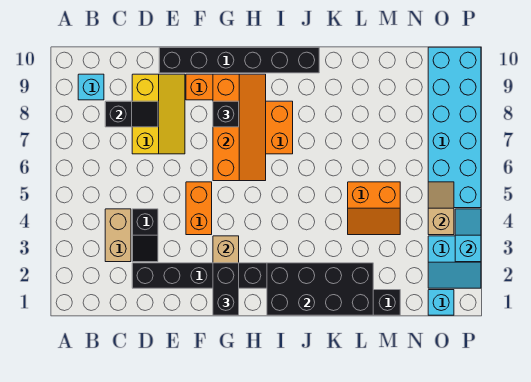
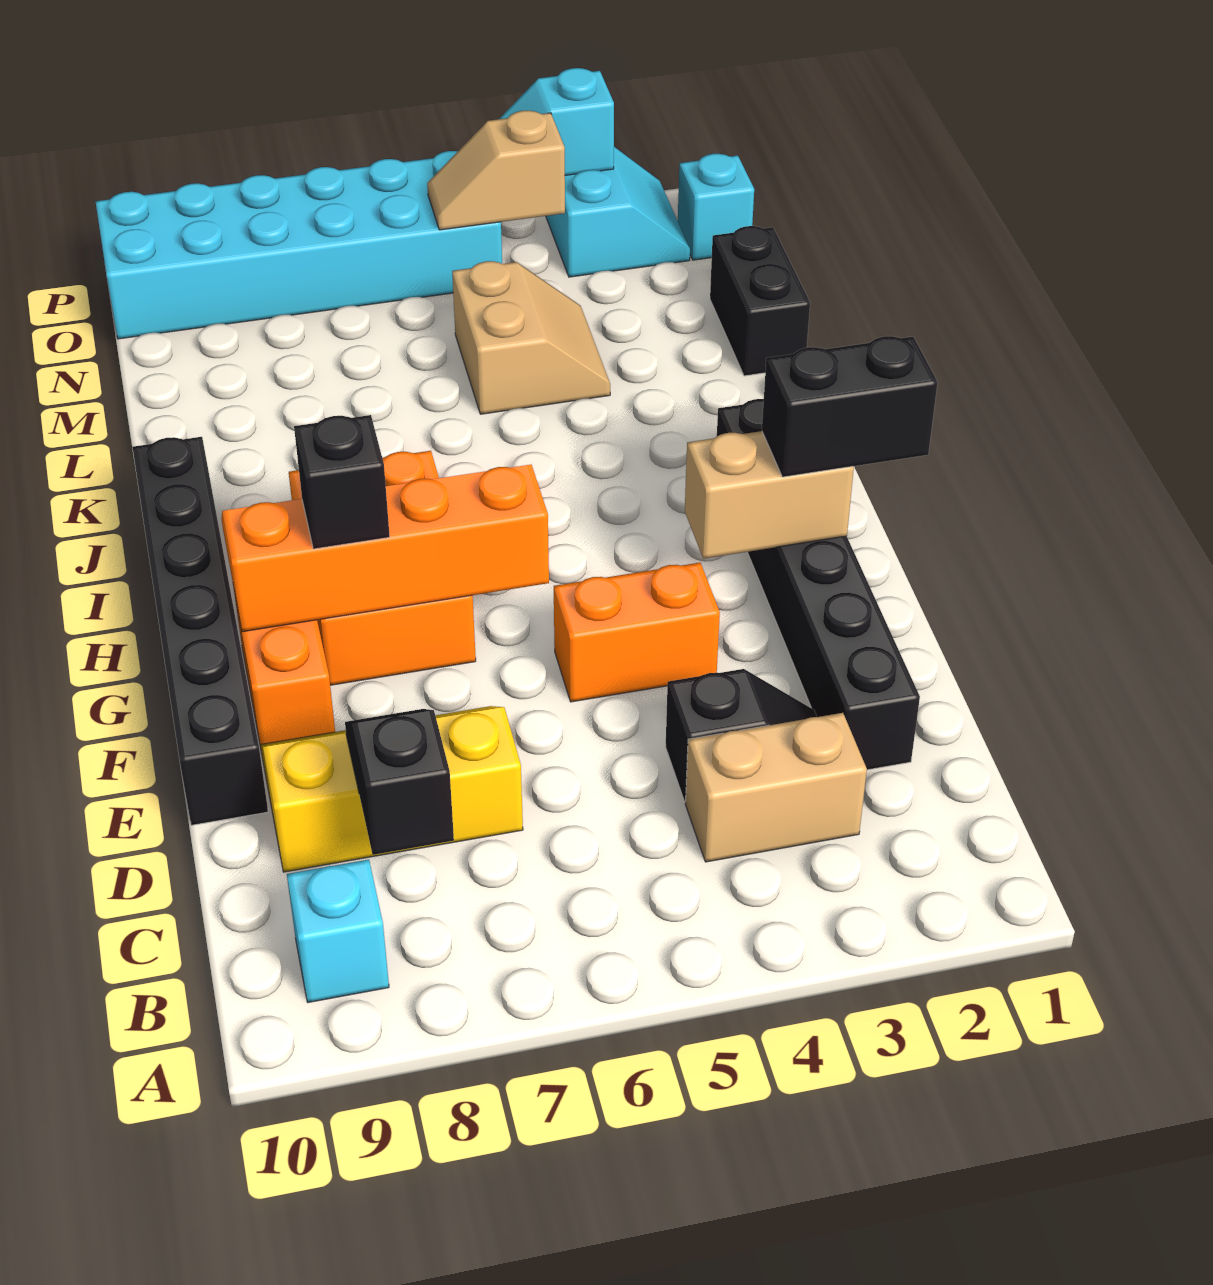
black brick I1:L2 level 2 -> none
orange slope L4:M5 level 1 top 5 -> tan slope L4:M5 level 1 top 5

